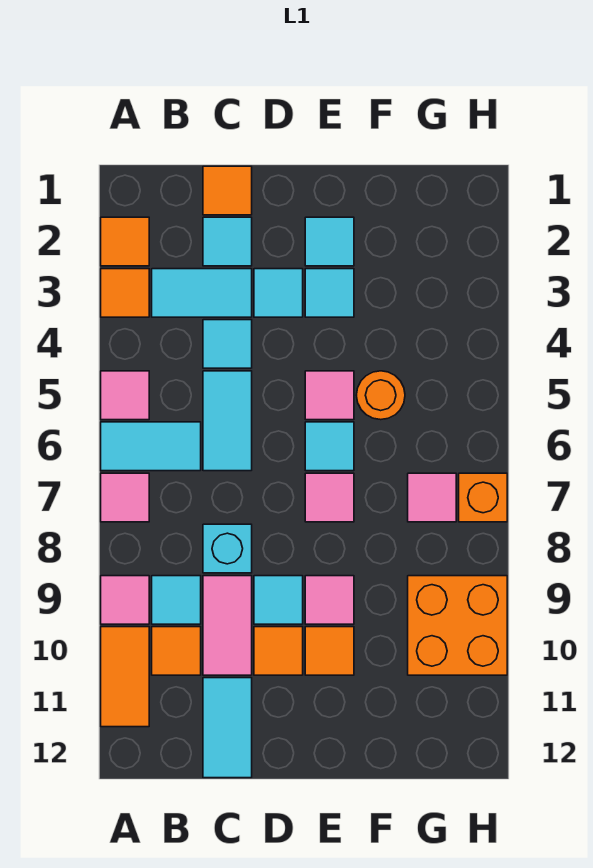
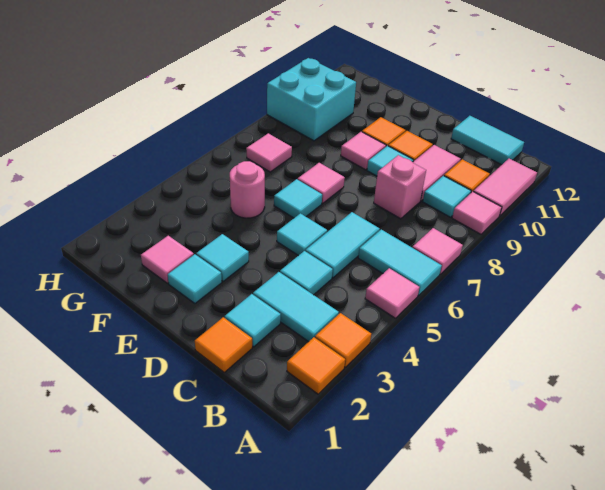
orange tile A10:A11 level 1 -> pink tile A10:A11 level 1
cyan brick C8 level 1 -> pink brick C8 level 1
cyan tile C11:C12 level 1 -> cyan tile B12:C12 level 1
cyan tile D3 level 1 -> cyan tile D5 level 1
pink tile E5 level 1 -> pink tile F2 level 1
orange round brick F5 level 1 -> pink round brick F5 level 1
orange brick G9:H10 level 1 -> cyan brick G9:H10 level 1
orange brick H7 level 1 -> none

